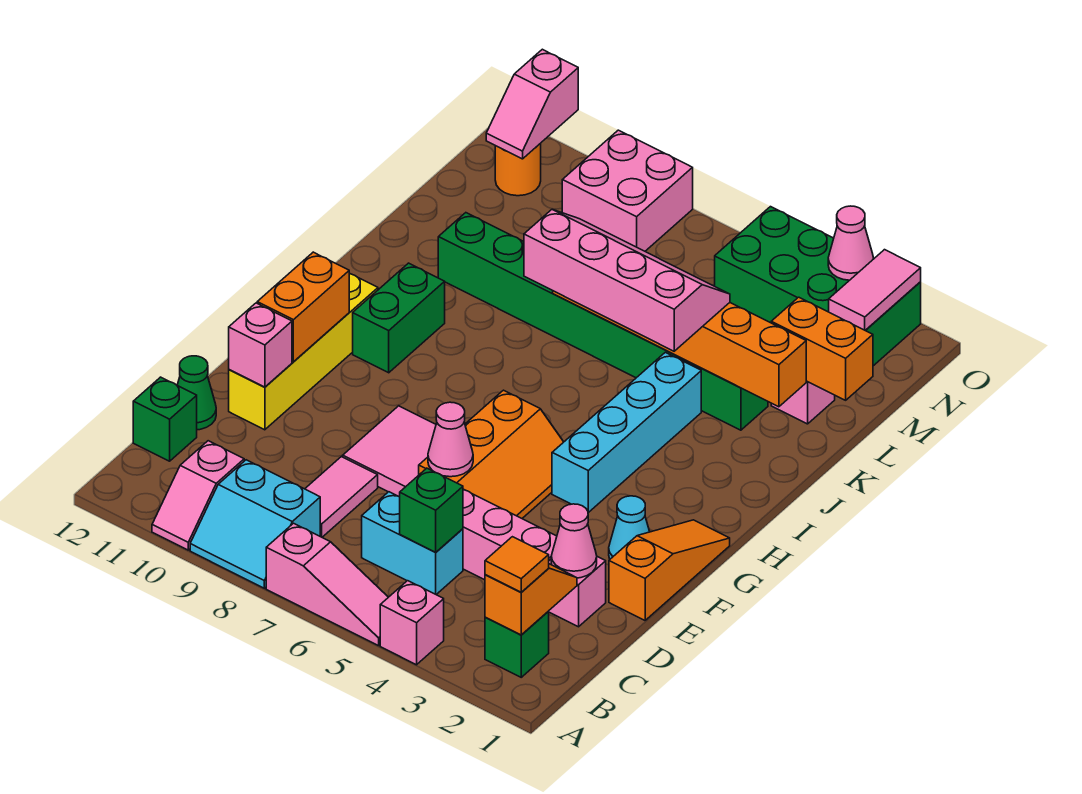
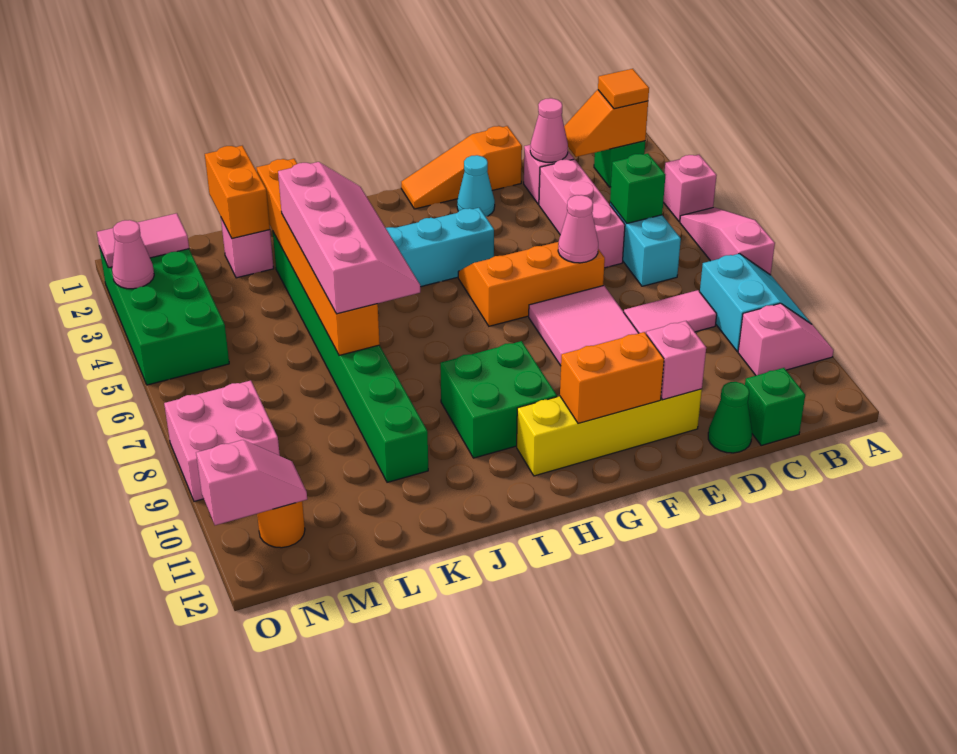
green brick H10:I10 level 1 -> green brick H9:I10 level 1
pink slope J4:K7 level 3 top J -> pink slope J4:K7 level 3 top K

